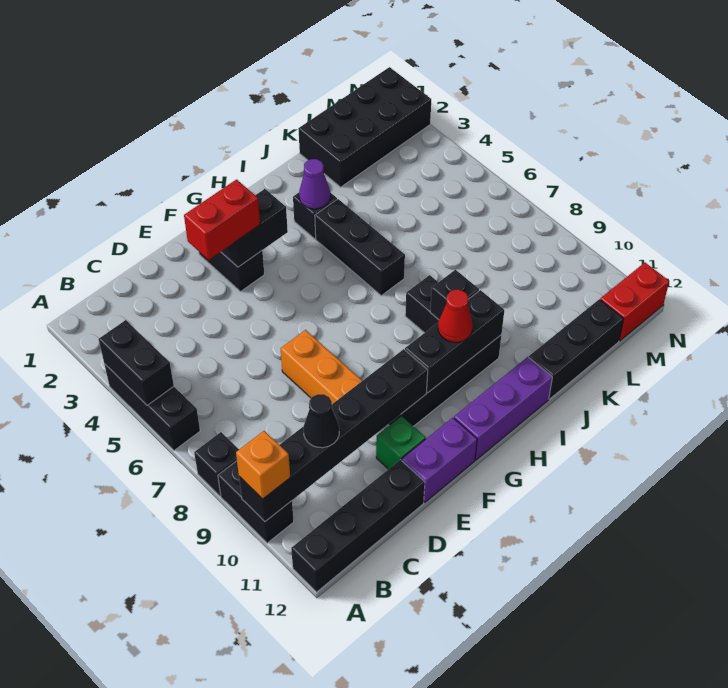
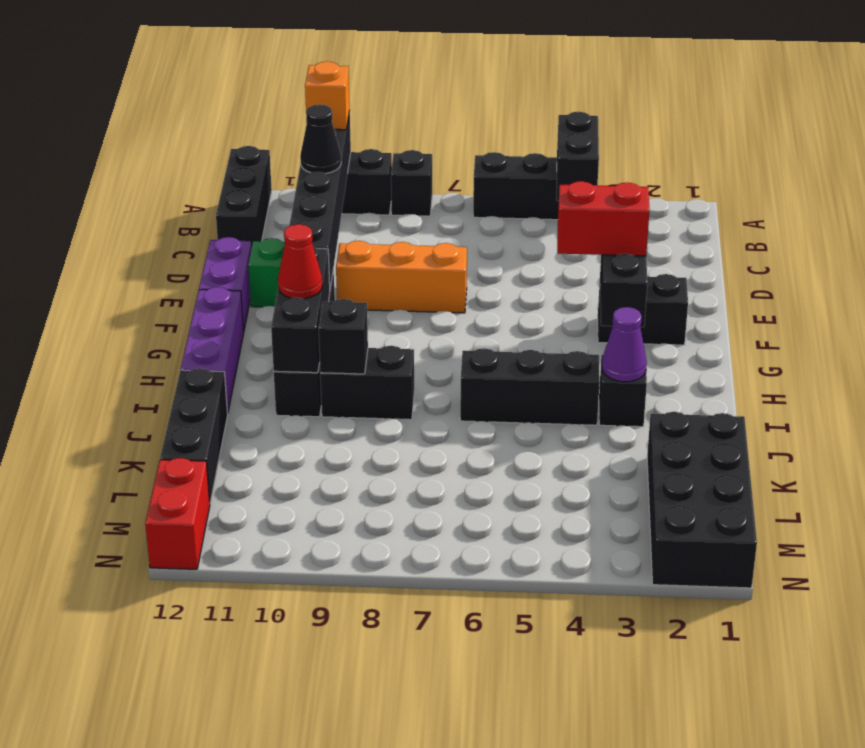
black brick A4:A5 level 2 -> black brick A4:B4 level 2
black brick A12:D12 level 1 -> black brick A12:C12 level 1
red brick E3:F3 level 3 -> red brick F3:F4 level 3

